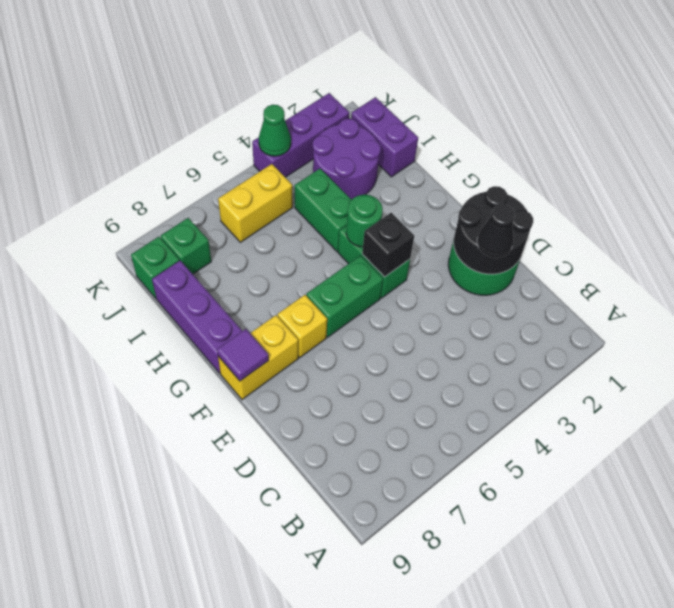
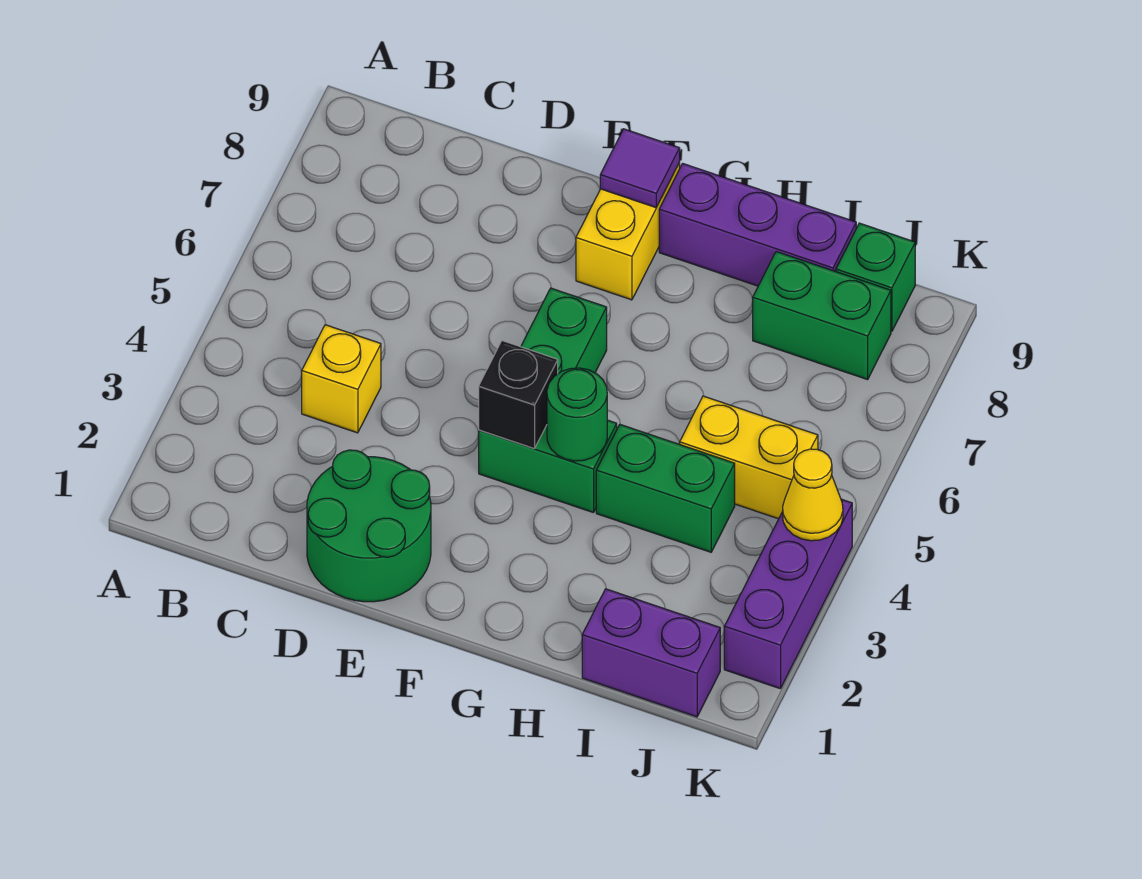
black round brick D1:E2 level 2 -> none
black cone D2 level 3 -> none
yellow brick F7 level 1 -> yellow brick C4 level 1
purple round brick I2:J3 level 1 -> none
yellow brick J5:J6 level 1 -> yellow brick I5:J5 level 1
green brick J8 level 1 -> green brick I8:J8 level 1
green cone K4 level 2 -> yellow cone K4 level 2

